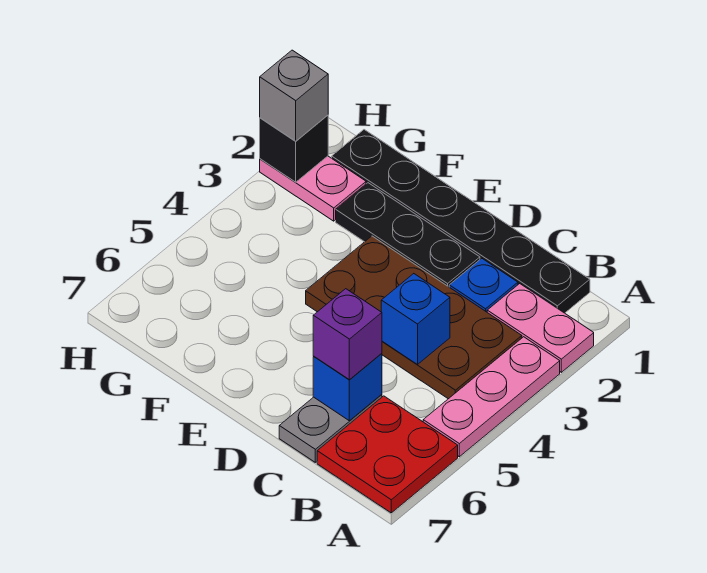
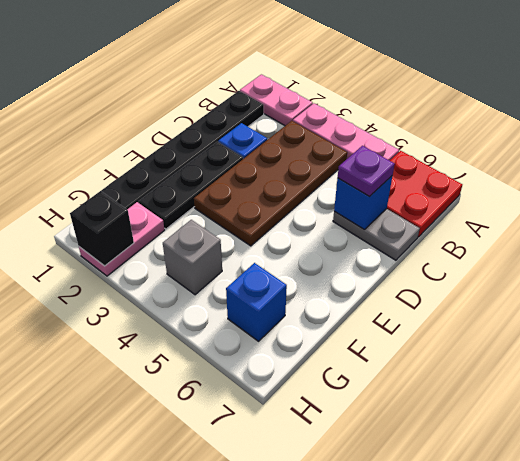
pink plate A2:B2 level 1 -> pink plate A1:A2 level 1
blue brick C4 level 2 -> blue brick G6 level 1
purple brick C6 level 3 -> purple plate C6 level 3
grey brick H2 level 3 -> grey brick G4 level 1

